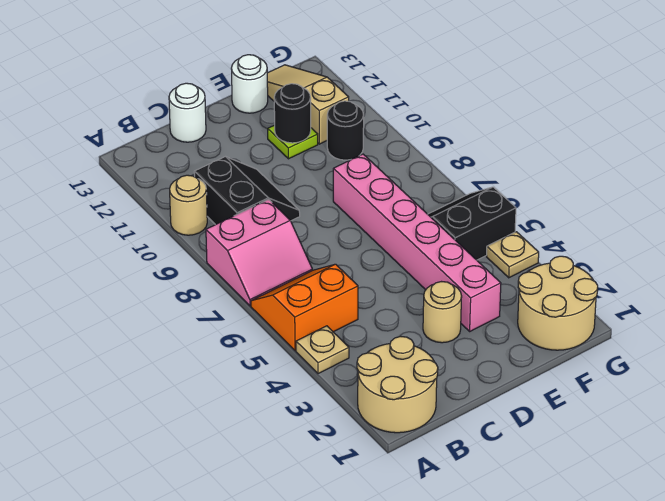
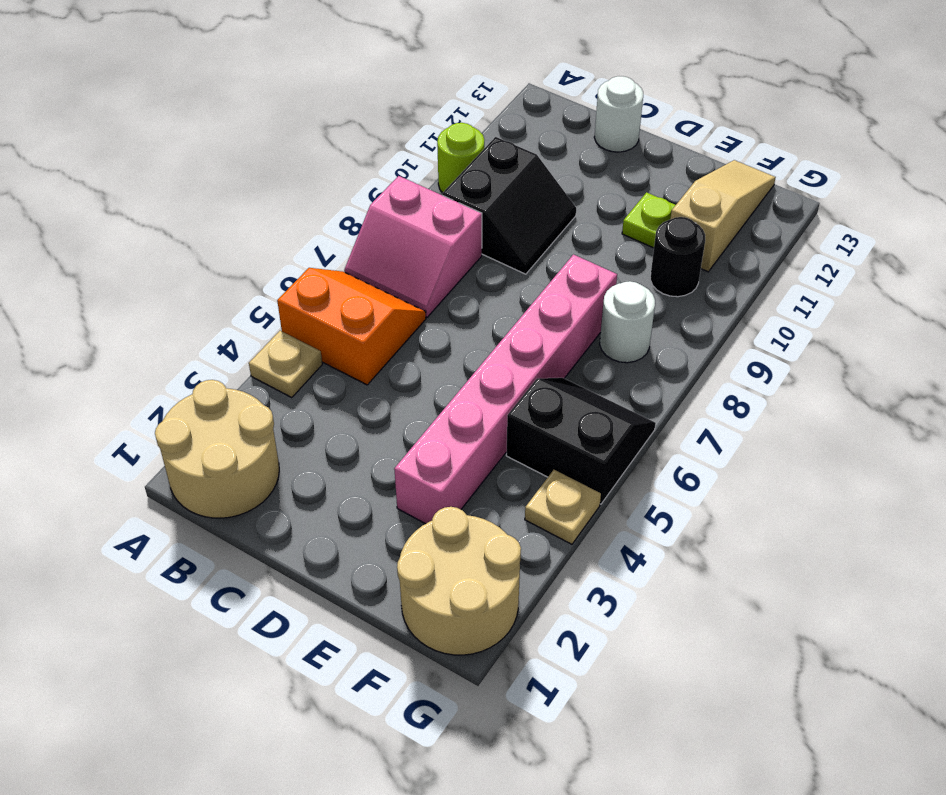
tan round brick A10 level 1 -> lime round brick A10 level 1
tan round brick D3 level 1 -> none
black round brick E11 level 2 -> none
white round brick E13 level 1 -> white round brick F8 level 1

